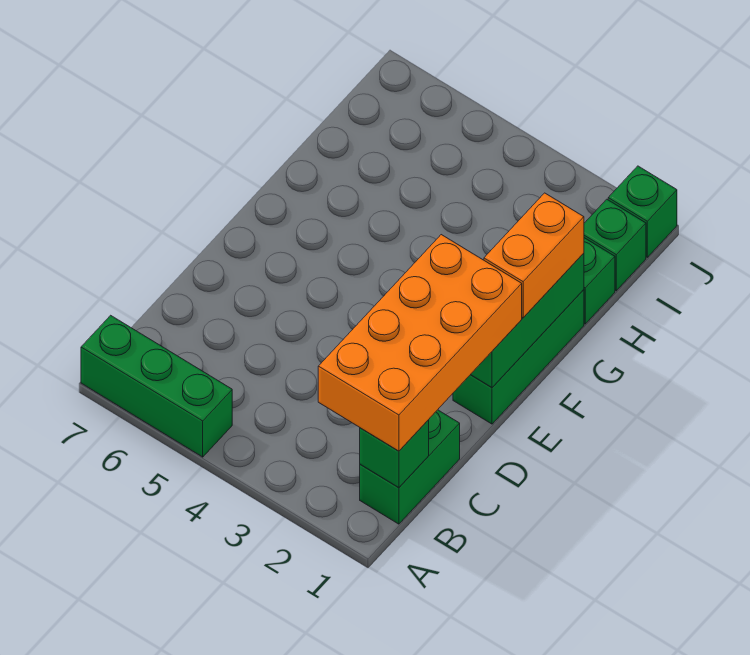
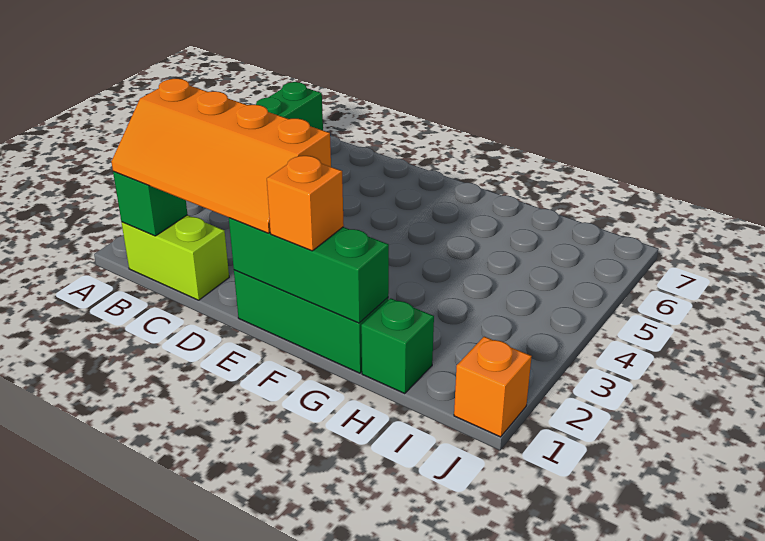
green brick B1:C1 level 1 -> lime brick B1:C1 level 1
orange brick B1:E2 level 3 -> orange slope B1:E2 level 3 top 2
orange brick F1:G1 level 3 -> orange brick F1 level 3
green brick I1 level 1 -> none
green brick J1 level 1 -> orange brick J1 level 1

